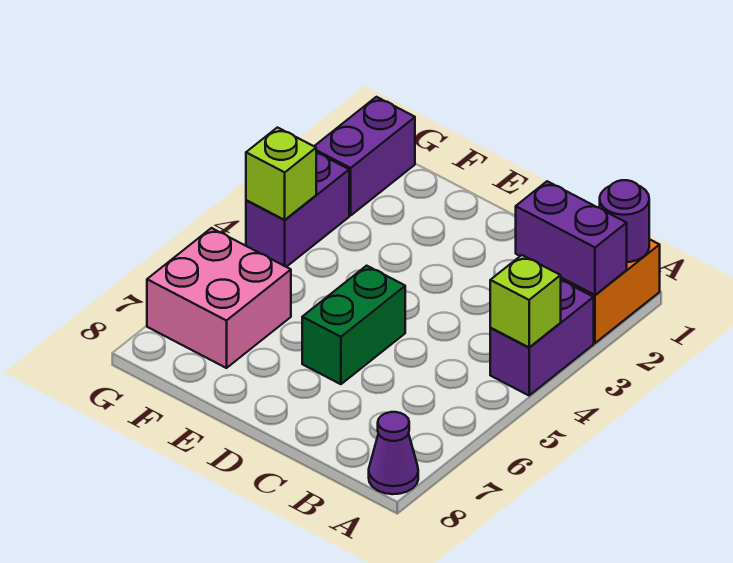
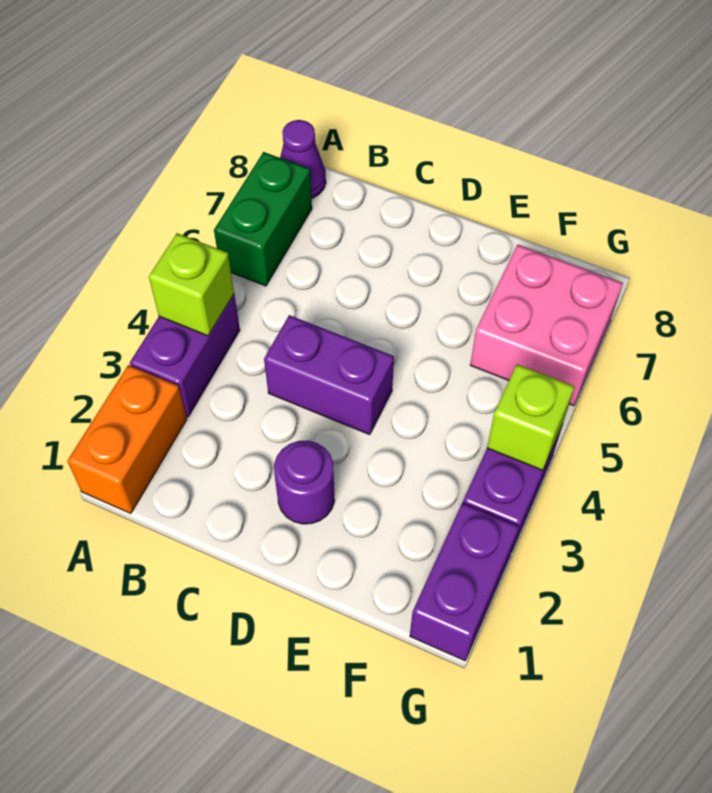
purple round brick A1 level 2 -> purple round brick D2 level 1
purple brick A2:B2 level 2 -> purple brick C4:D4 level 1
green brick D5:D6 level 1 -> green brick A6:A7 level 1

